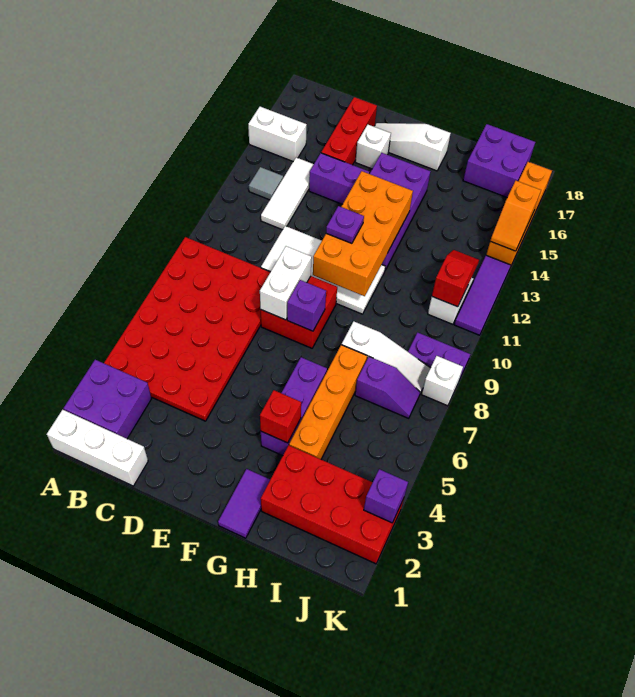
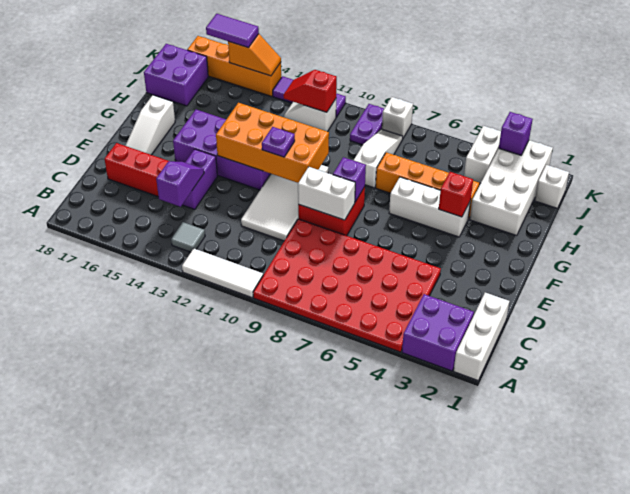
white brick A15:B15 level 1 -> white brick J4:K4 level 1
white tile C12:C14 level 1 -> white tile A10:A12 level 1
white brick E16 level 1 -> white brick J1 level 1
purple tile G1:G2 level 1 -> purple tile K15:K16 level 3
purple brick G4:G6 level 1 -> white brick G4:G6 level 1
red brick H2:K3 level 1 -> white brick H2:K3 level 1
purple slope I7:J7 level 1 top I -> purple slope C14:D14 level 2 top C

